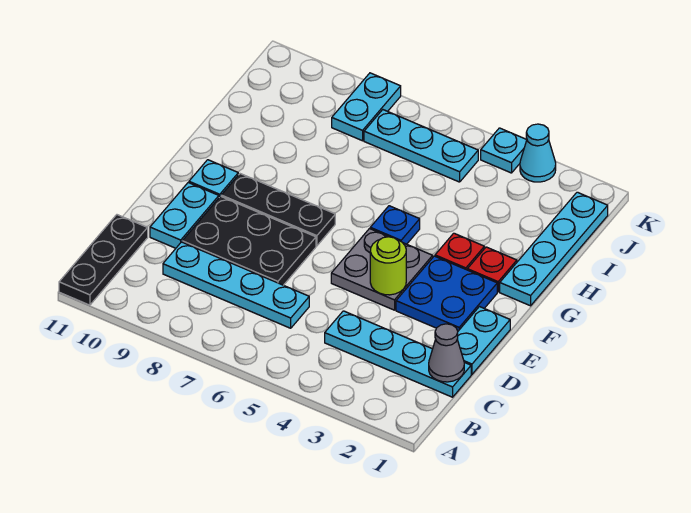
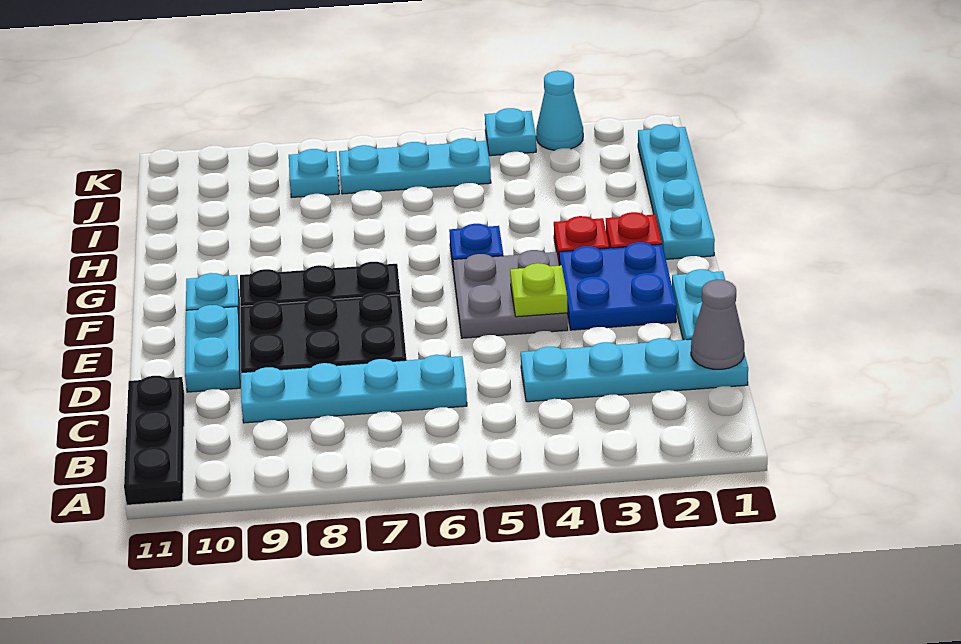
lime round brick E4 level 2 -> lime plate E4 level 2
cyan plate J8:K8 level 1 -> cyan plate J8 level 1

